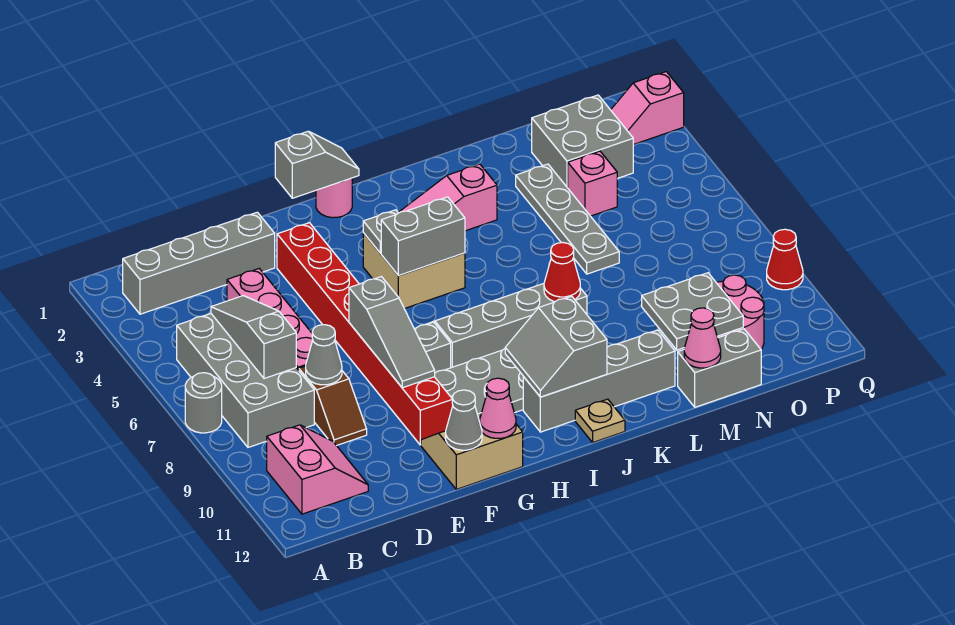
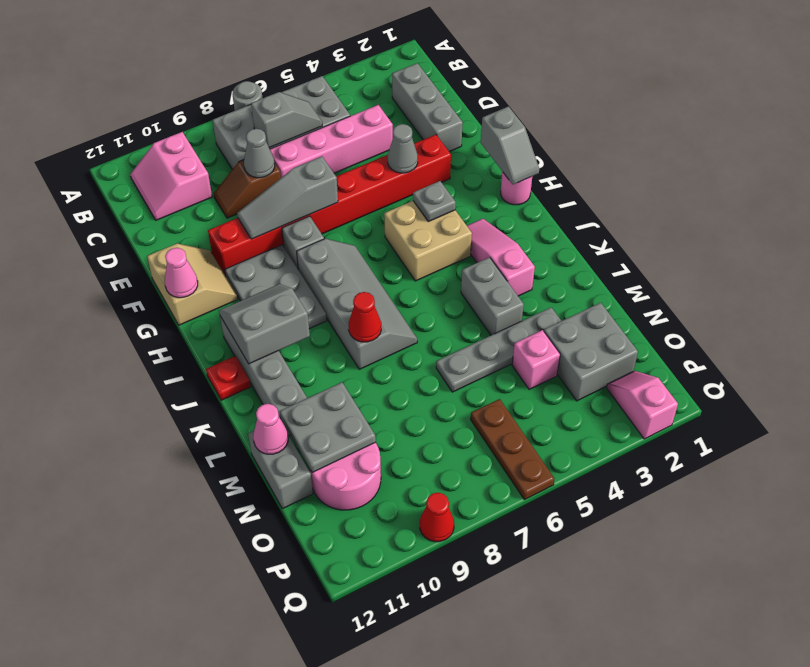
grey brick B2:E2 level 1 -> grey brick C2:E2 level 1
pink slope B10:C11 level 1 top B -> pink slope B10:C11 level 1 top 10
grey slope C5:C7 level 2 top 7 -> grey slope C6:C7 level 2 top 7
grey cone F12 level 2 -> grey cone F4 level 2
grey brick H5:I5 level 2 -> grey brick K4:L4 level 1
tan plate J12 level 1 -> red plate J12 level 1
none -> brown plate O6:Q6 level 1

